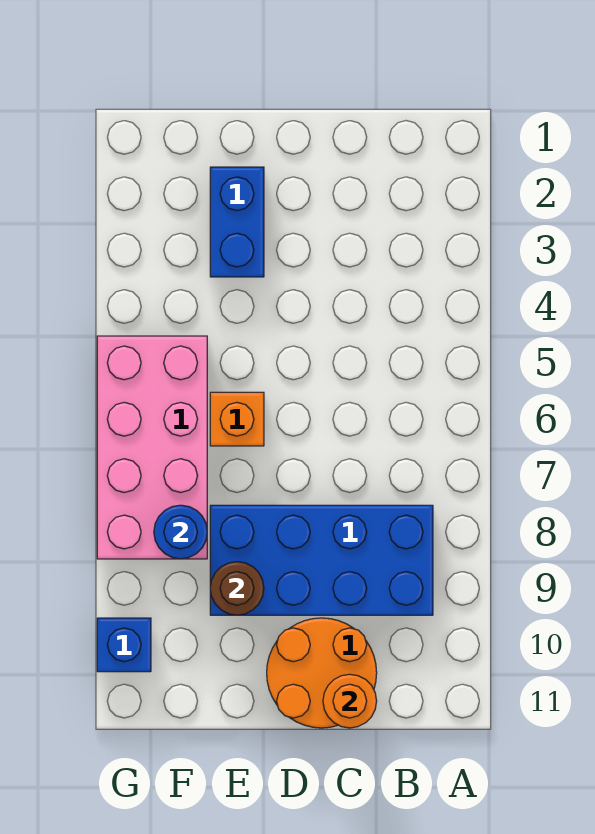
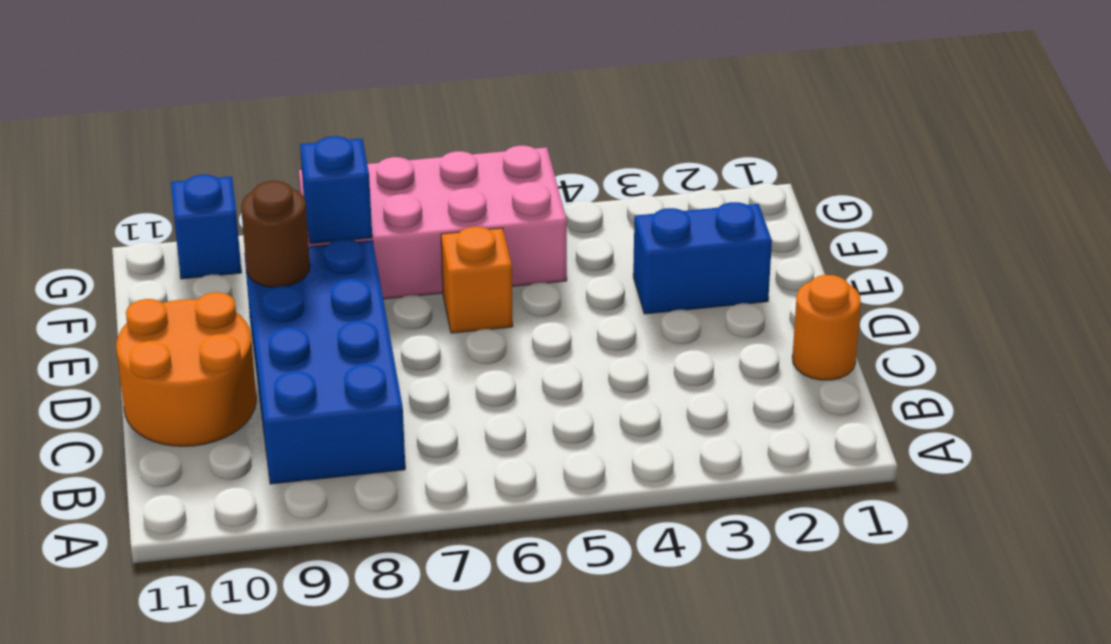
orange round brick C11 level 2 -> orange round brick C1 level 1
blue round brick F8 level 2 -> blue brick F8 level 2

